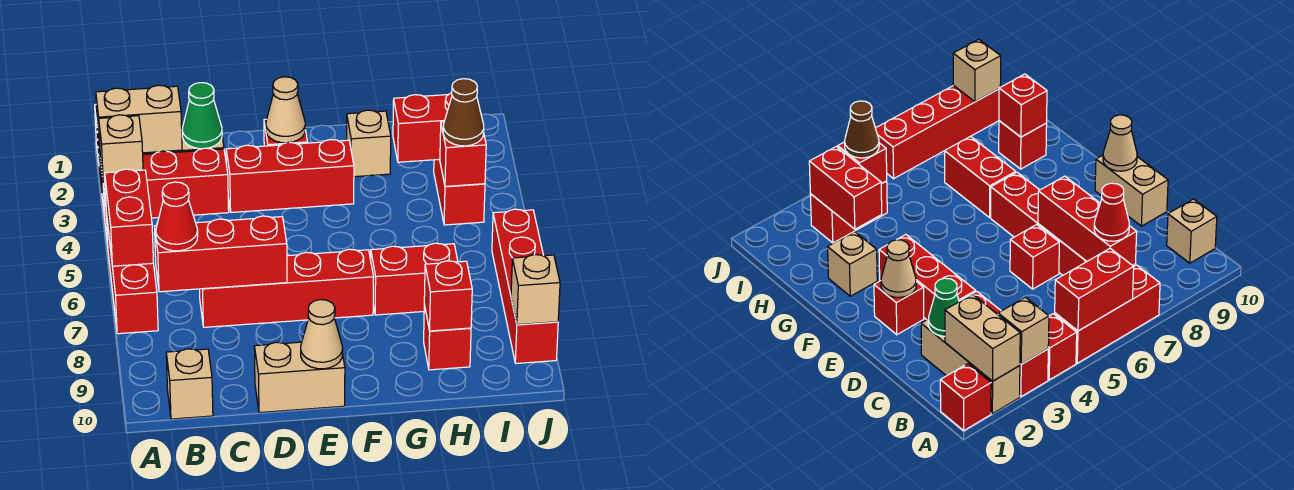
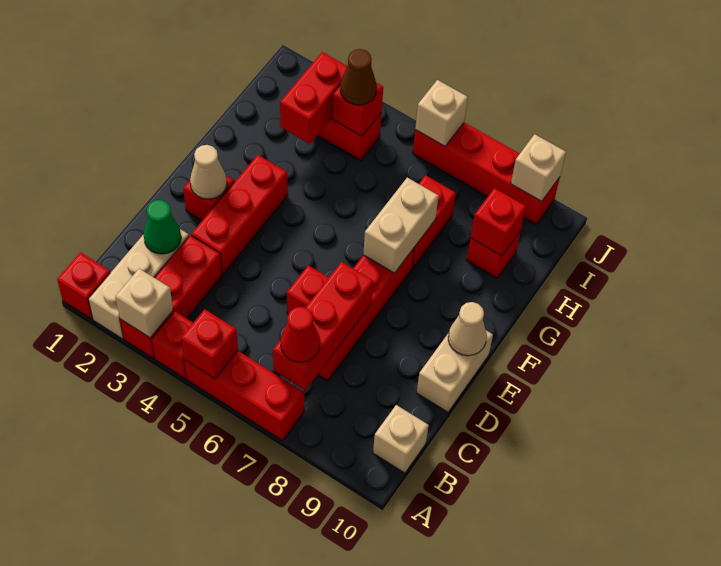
tan brick A2:B2 level 2 -> tan brick F7:G7 level 2
red brick A5:A6 level 2 -> red brick A5 level 2
tan brick G2 level 1 -> tan brick J6 level 2

